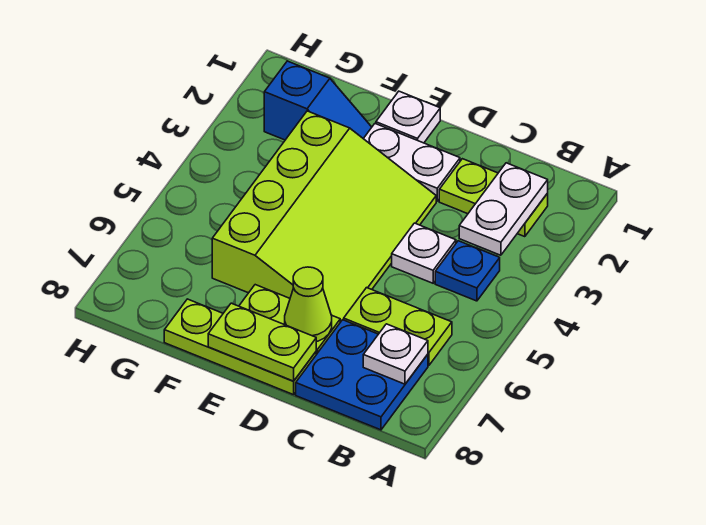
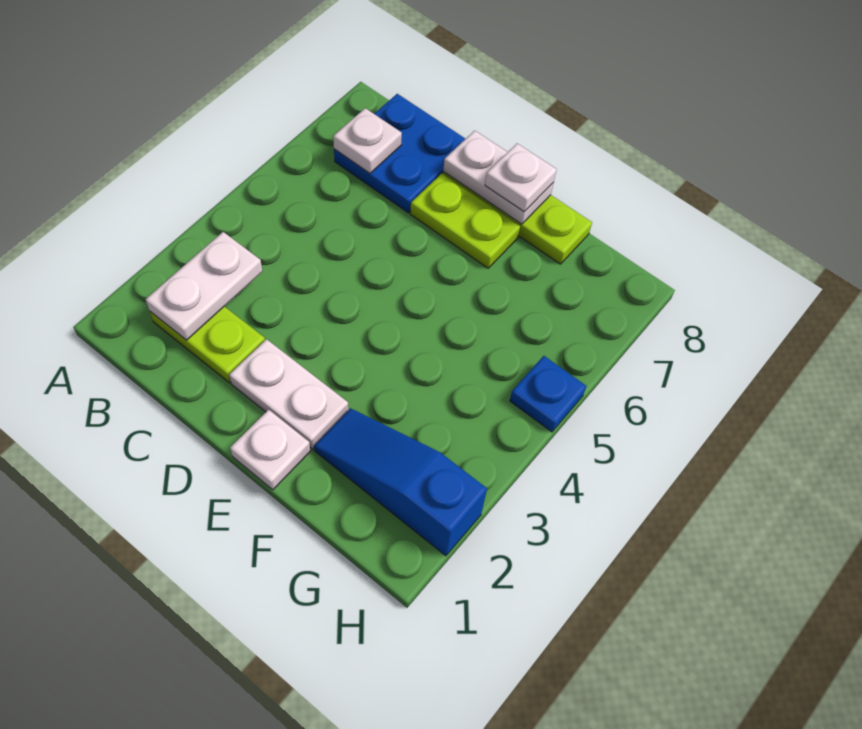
blue plate B4 level 1 -> blue plate H5 level 1
lime plate B6:C6 level 1 -> none
white plate C4 level 1 -> white plate E8 level 3
lime slope D3:F6 level 1 top F -> none
lime cone D7 level 2 -> none
lime plate D8:E8 level 2 -> white plate D8:E8 level 2
blue slope F2:G2 level 1 top G -> blue slope F2:H2 level 1 top H

